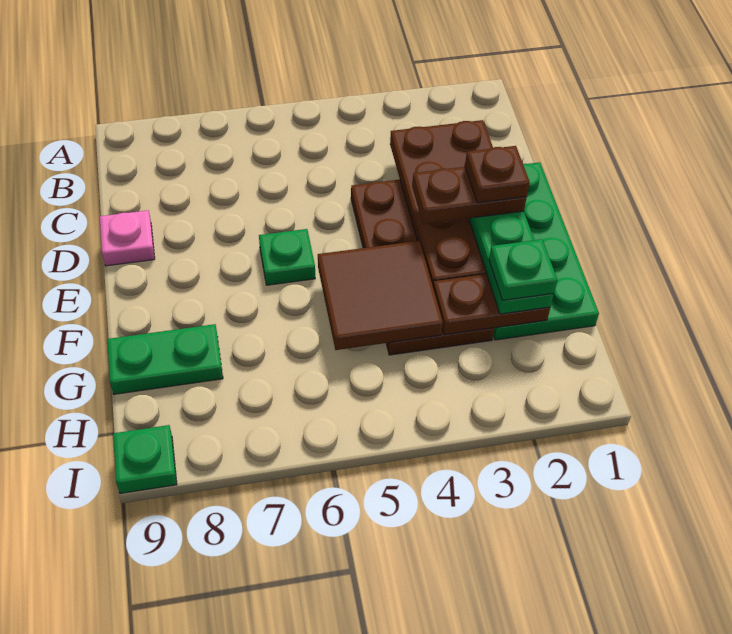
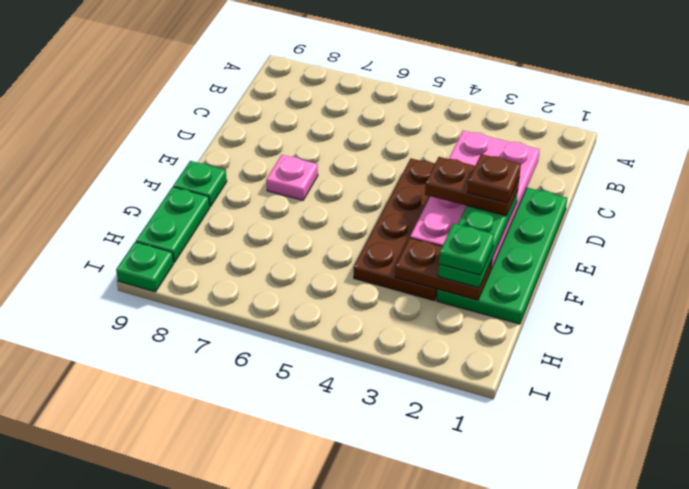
brown plate C2:F3 level 2 -> pink plate C2:F3 level 2
pink plate D9 level 1 -> pink plate E7 level 1
green plate E6 level 1 -> green plate F9 level 1
brown tile F4:G5 level 2 -> none
green plate G8:G9 level 1 -> green plate G9:H9 level 1

